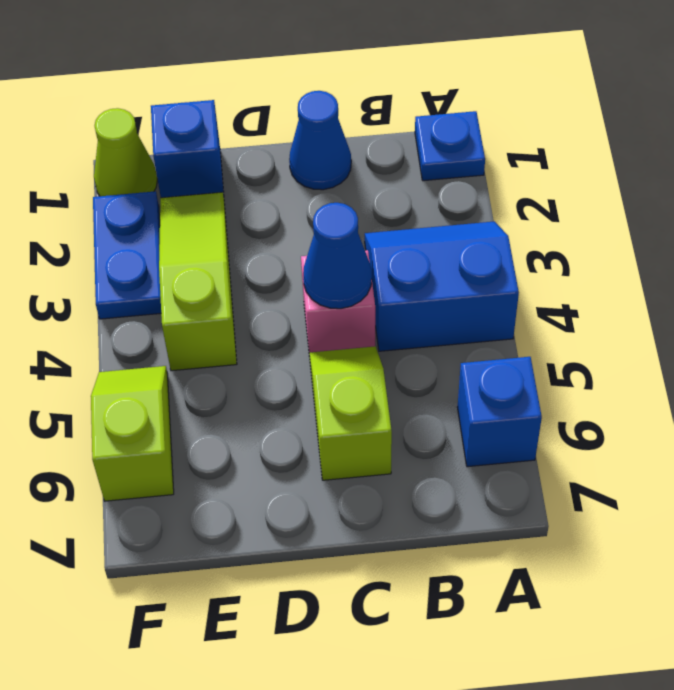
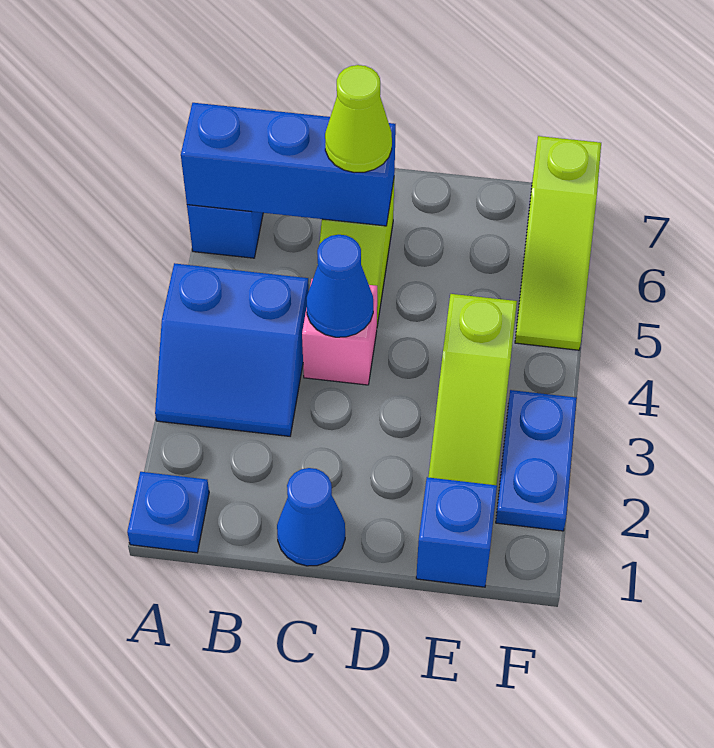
none -> blue brick A6:C6 level 2
lime cone F1 level 1 -> lime cone C6 level 3
lime slope F5:F6 level 1 top 6 -> lime slope F5:F7 level 1 top 7

